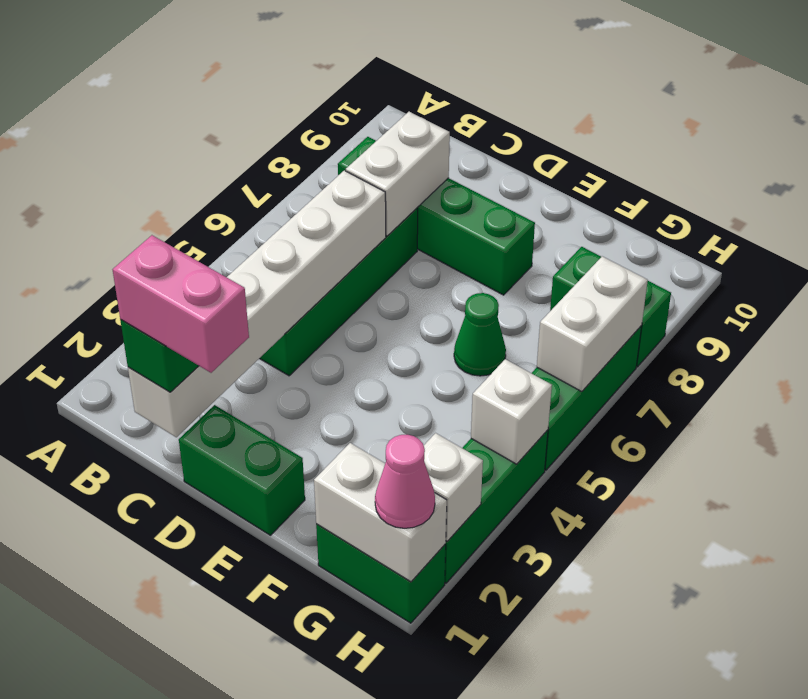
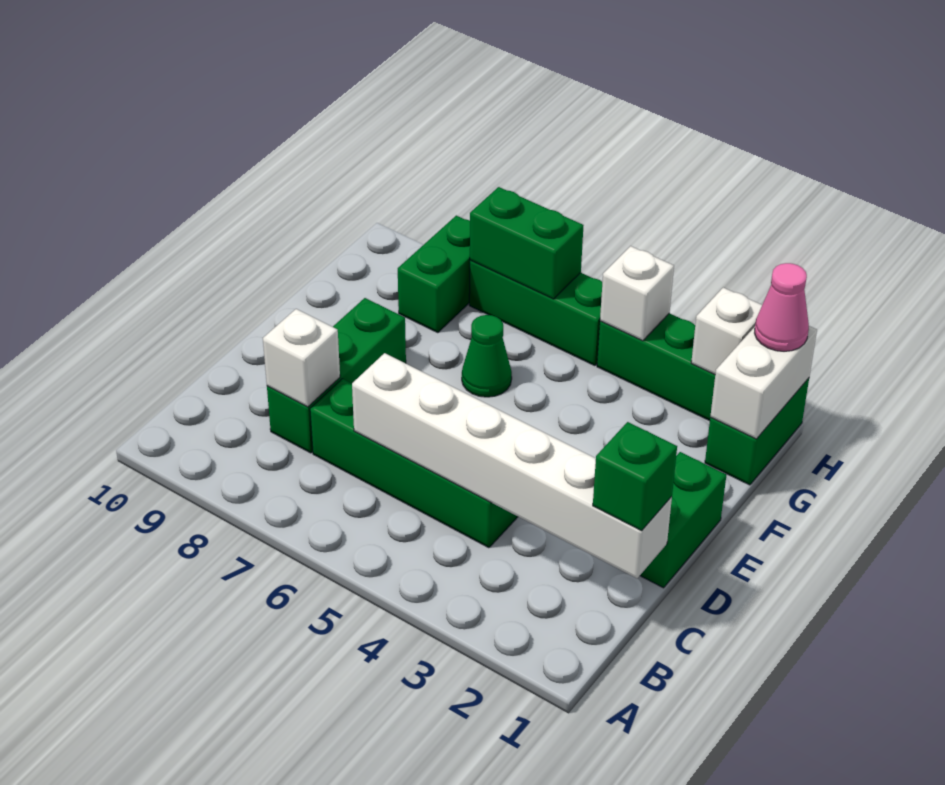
green brick B8:E8 level 1 -> green brick C8:E8 level 1
pink brick C1:D1 level 4 -> none
white brick C7:C8 level 2 -> white brick C8 level 2
white brick H6:H7 level 2 -> green brick H6:H7 level 2

